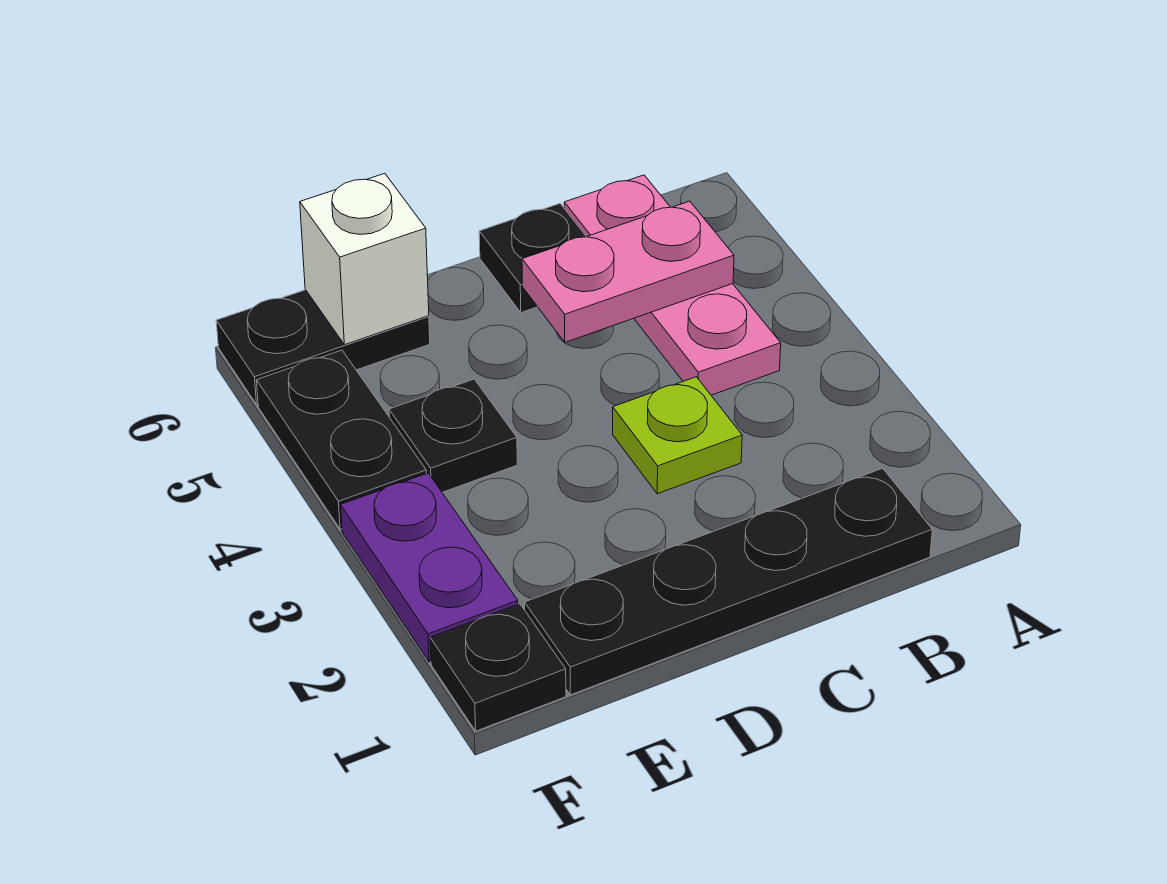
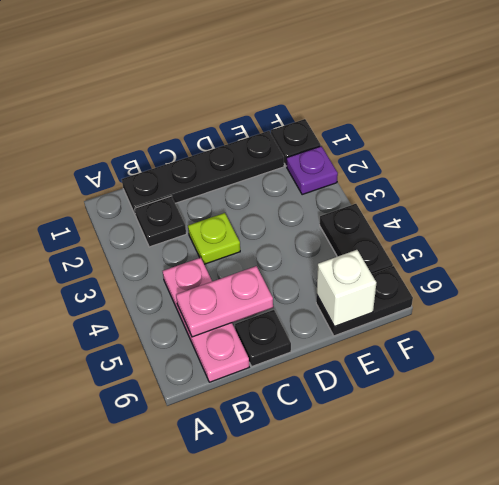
black plate E4 level 1 -> black plate B2 level 1
purple plate F2:F3 level 1 -> purple plate F2 level 1

